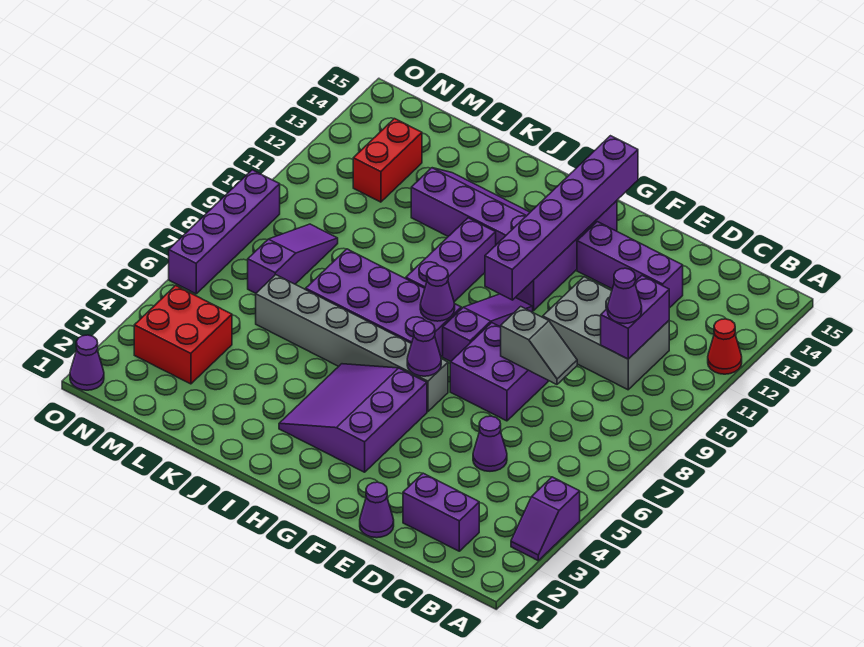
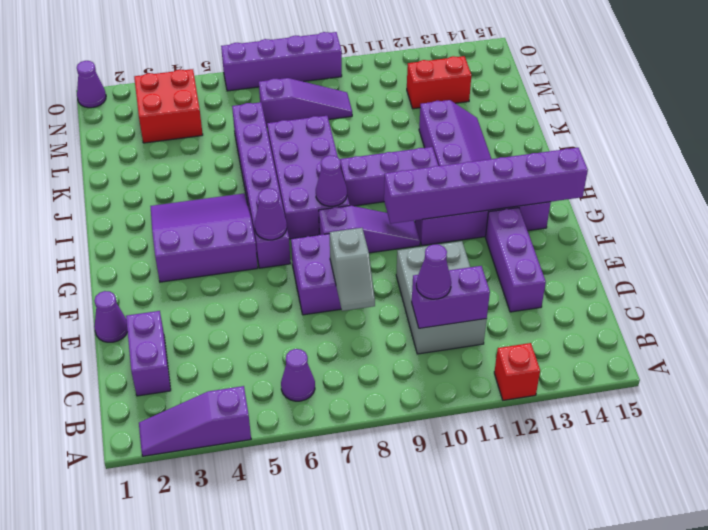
purple slope A3:A4 level 1 top 4 -> purple slope A2:A4 level 1 top 4
red cone A12 level 1 -> red brick A12 level 1
purple cone D5 level 1 -> purple cone B6 level 1
grey brick G6:L6 level 1 -> purple brick G6:L6 level 1

